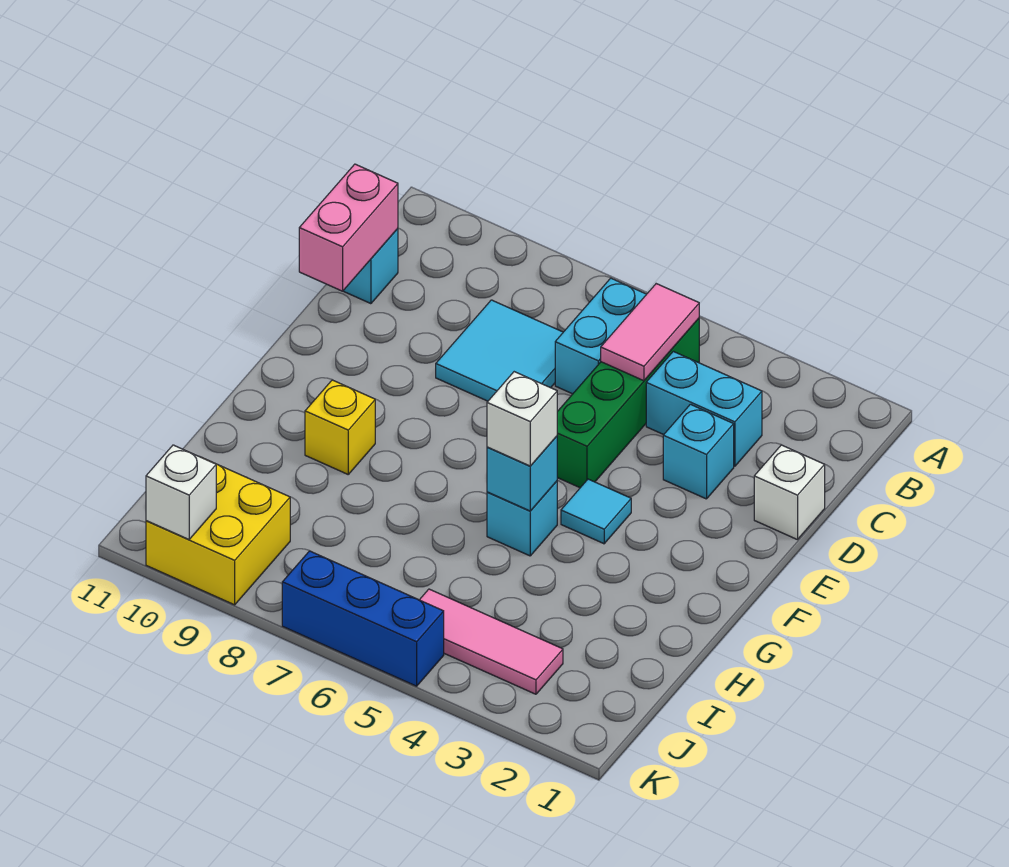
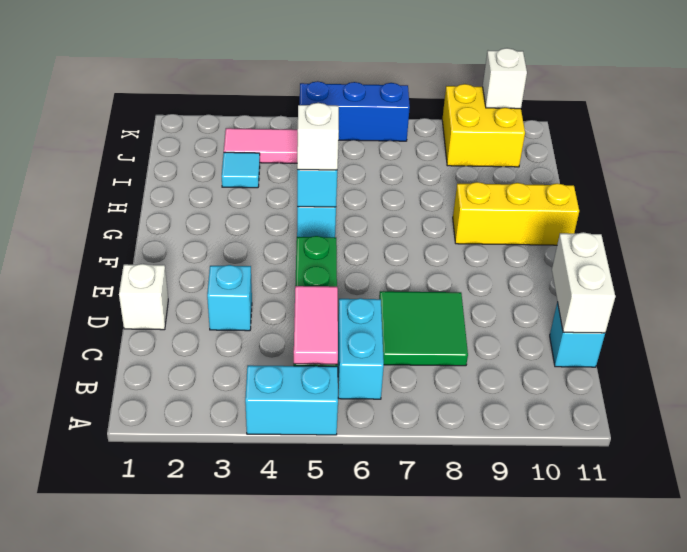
cyan brick C3:C4 level 1 -> cyan brick A4:A5 level 1
cyan tile C7:D8 level 1 -> green tile C7:D8 level 1
pink brick C11:D11 level 2 -> white brick C11:D11 level 2
cyan tile F4 level 1 -> cyan tile I3 level 1
yellow brick G9 level 1 -> yellow brick G9:G11 level 1

